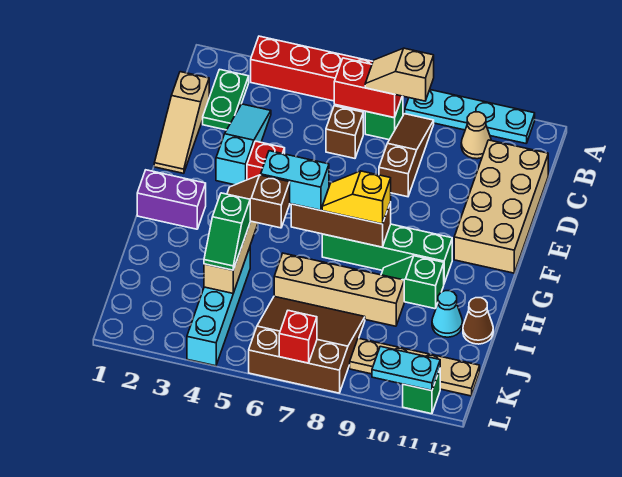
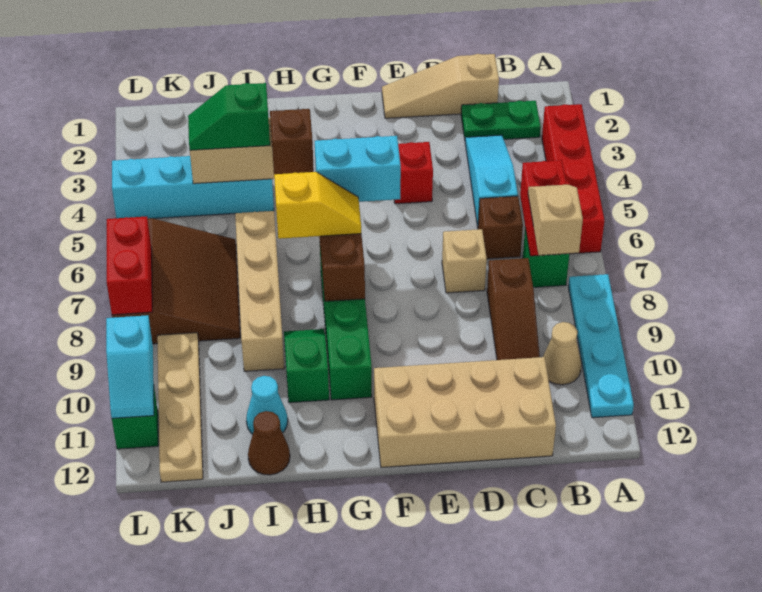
brown slope B8:D8 level 1 top D -> brown slope C8:C10 level 1 top 8
cyan slope C3:E3 level 1 top E -> cyan slope C3:C5 level 1 top 5
none -> tan brick D7 level 1
purple brick G1:G2 level 1 -> none
cyan brick G5:G6 level 3 -> cyan brick F6:G6 level 3
yellow slope G7:G8 level 3 top 8 -> yellow slope G7:H7 level 3 top H
red brick L7 level 2 -> red brick L7:L8 level 2
cyan plate L10:L11 level 2 -> cyan slope L10:L11 level 2 top 10

